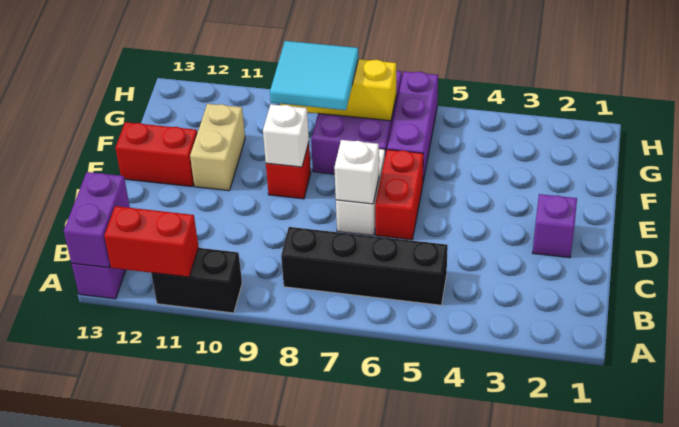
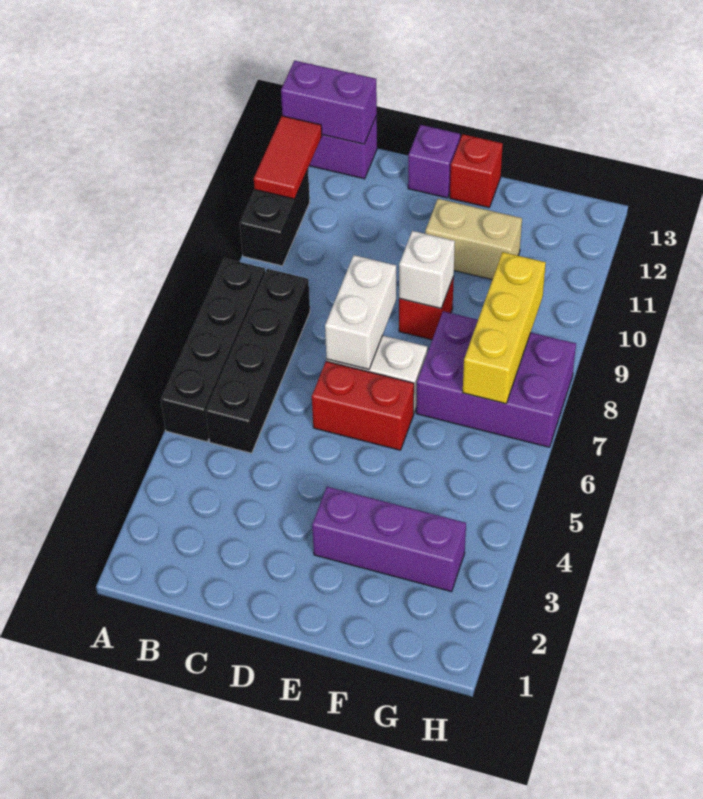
none -> black brick A5:A8 level 1
red brick A11:A12 level 2 -> red tile A11:A12 level 2
purple brick D2 level 1 -> purple brick D13 level 1
white brick D7 level 2 -> white brick D7:D8 level 2
red brick E12:E13 level 1 -> red brick E13 level 1
purple brick F6:H6 level 1 -> purple brick E3:G3 level 1
cyan tile F8:G9 level 3 -> none

